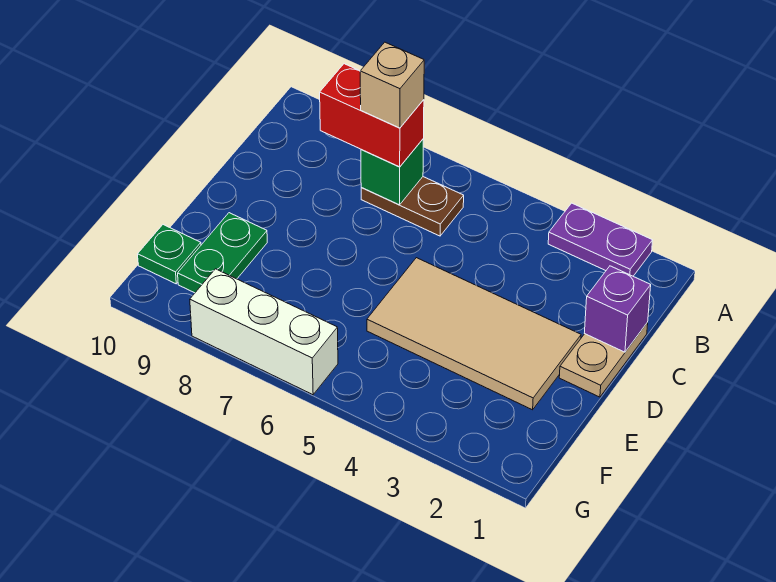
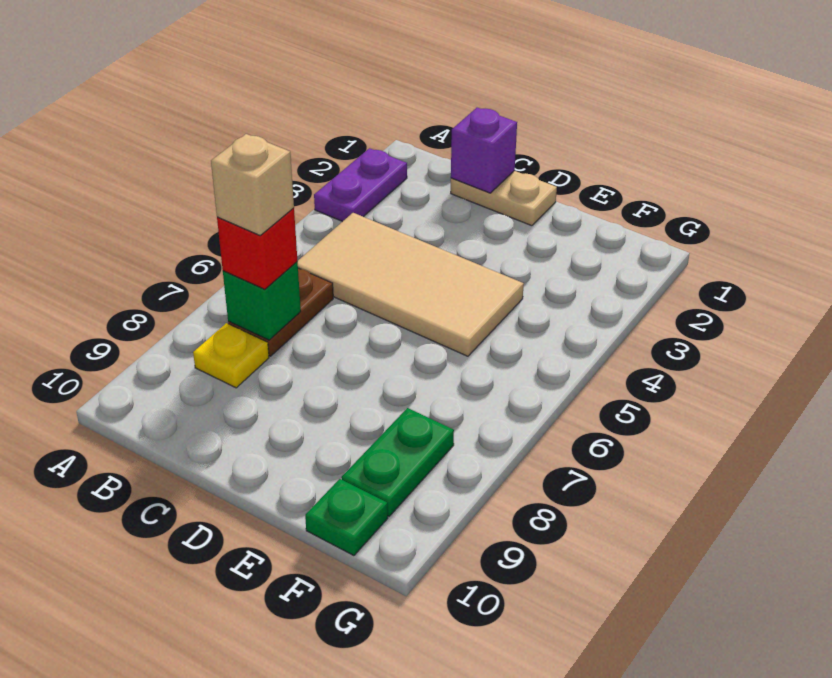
red brick B7:B8 level 3 -> red brick B7 level 3
none -> yellow plate B8 level 1
tan tile D2:E5 level 1 -> tan tile B4:E5 level 1
green plate E9:F9 level 1 -> green plate F8:F9 level 1
white brick G6:G8 level 1 -> none

